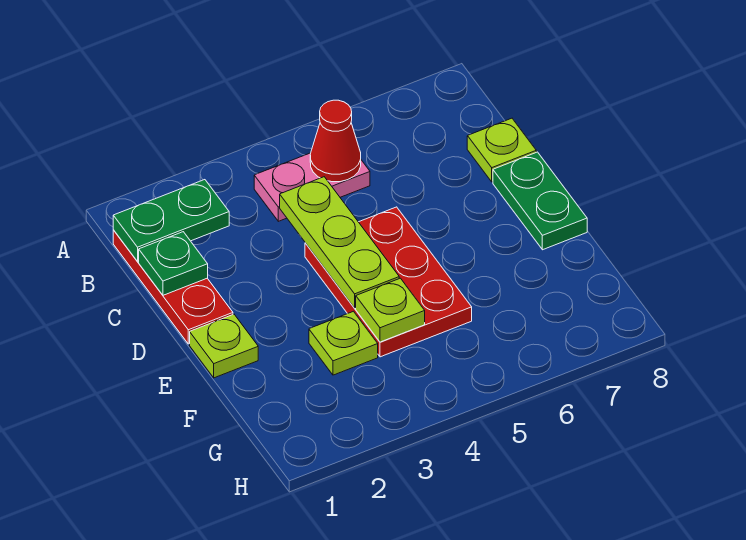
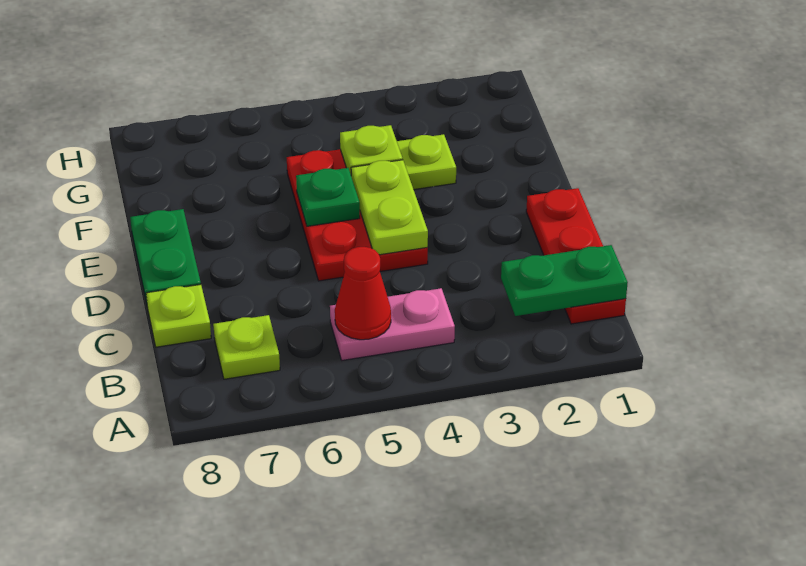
green plate C1 level 2 -> green plate E5 level 2
lime plate C4:E4 level 2 -> lime plate D4:E4 level 2
lime plate E1 level 1 -> lime plate B7 level 1

